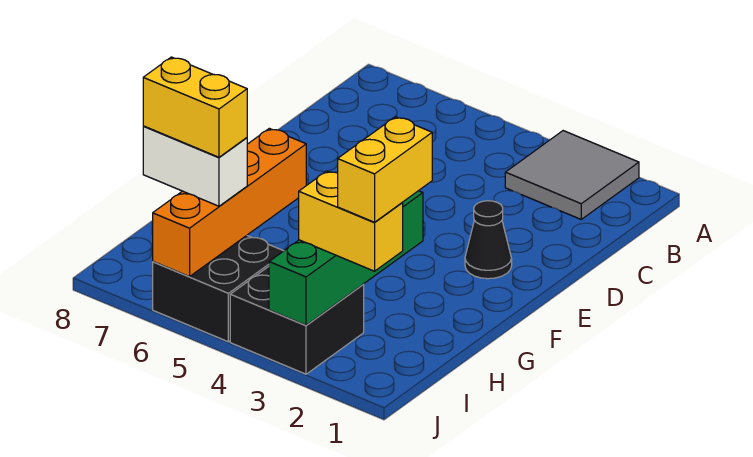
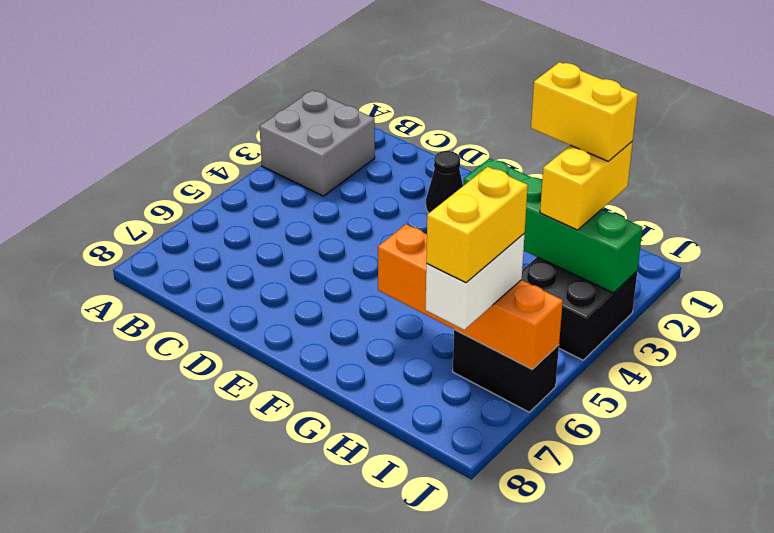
grey tile A2:B3 level 1 -> grey brick A2:B3 level 1
black brick I5:J6 level 1 -> black brick I6:J6 level 1

